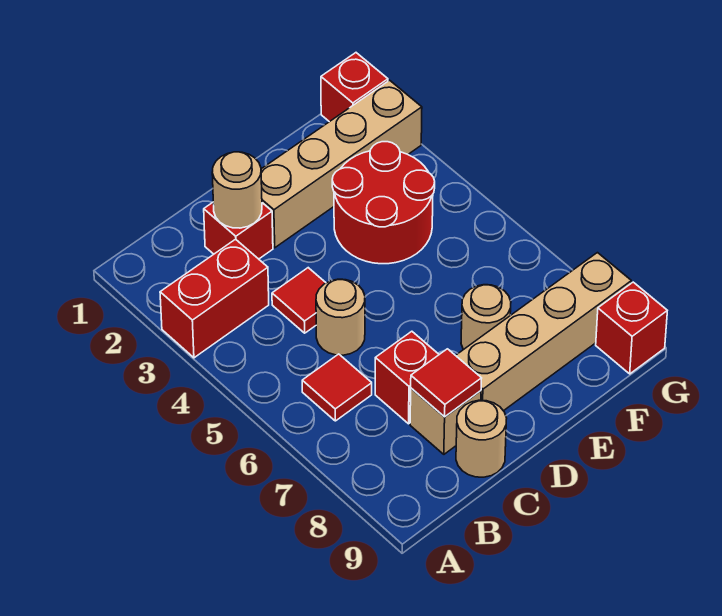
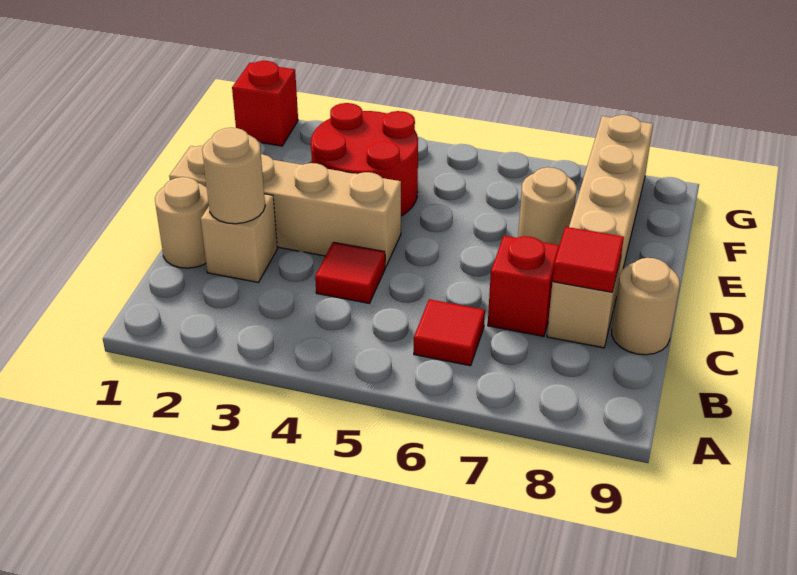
red brick A3:B3 level 1 -> none
red brick C2 level 1 -> tan brick C2 level 1
tan round brick C5 level 1 -> tan round brick C1 level 1
tan brick D2:G2 level 1 -> tan brick D1:D4 level 1
red brick G9 level 1 -> none

